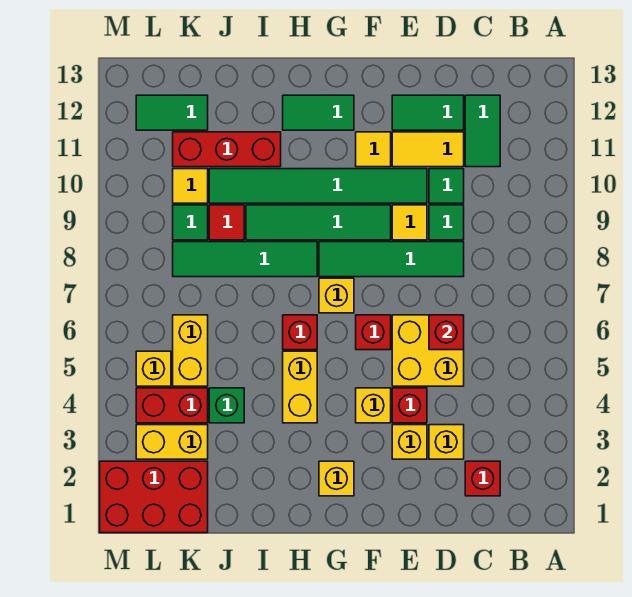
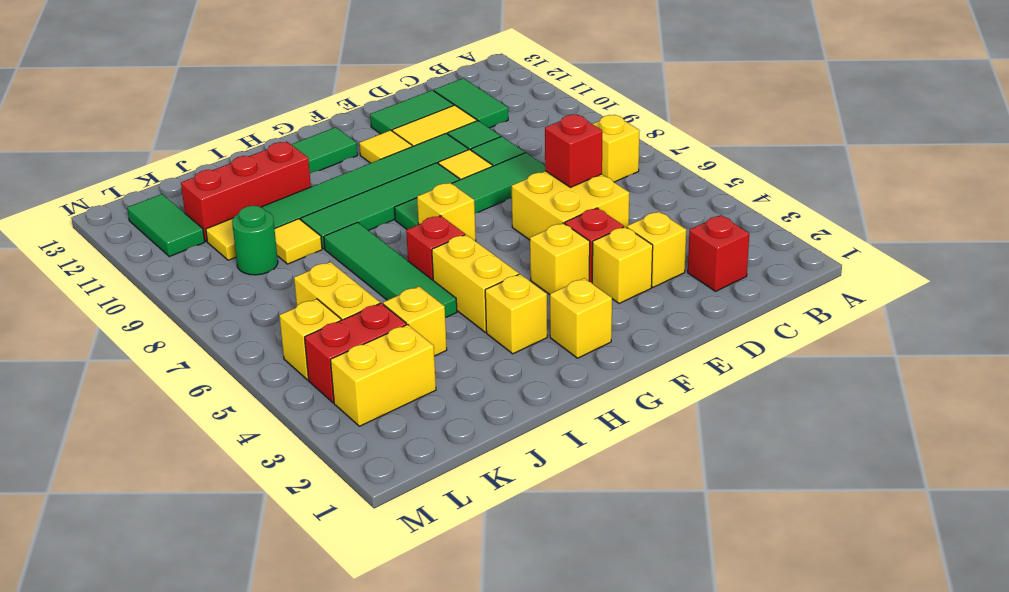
none -> yellow brick B7 level 1
red brick F6 level 1 -> none
none -> yellow brick H3 level 1
green tile H8:K8 level 1 -> green tile I5:I8 level 1
green brick J4 level 1 -> yellow brick J4 level 1
red tile J9 level 1 -> yellow tile J9 level 1
red brick K1:M2 level 1 -> none
green tile K9 level 1 -> green round brick K9 level 1
green tile K12:L12 level 1 -> green tile L11:L12 level 1

